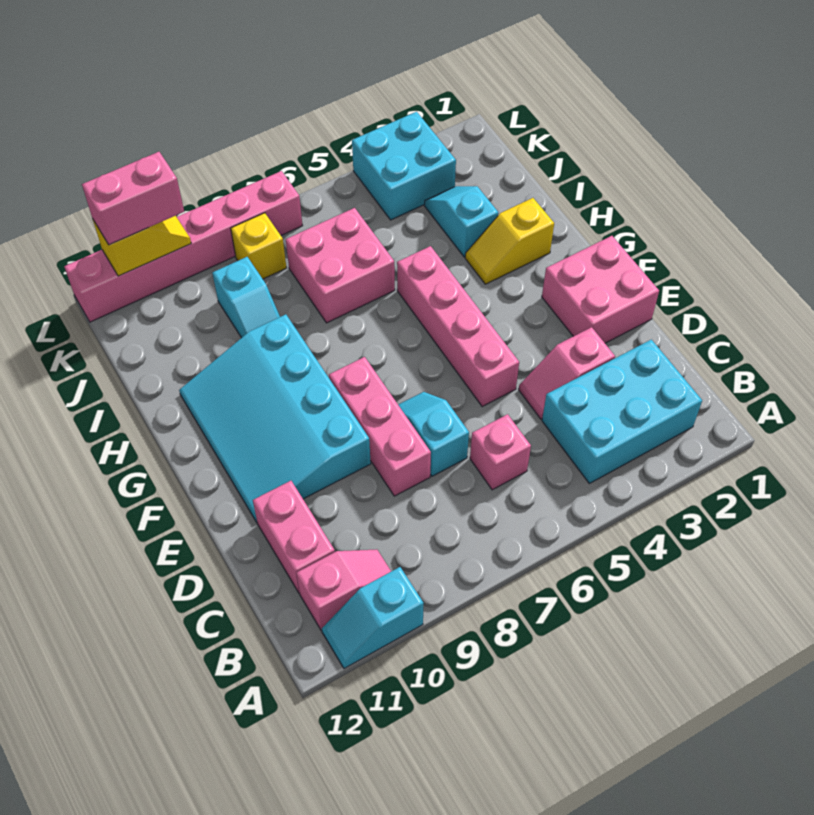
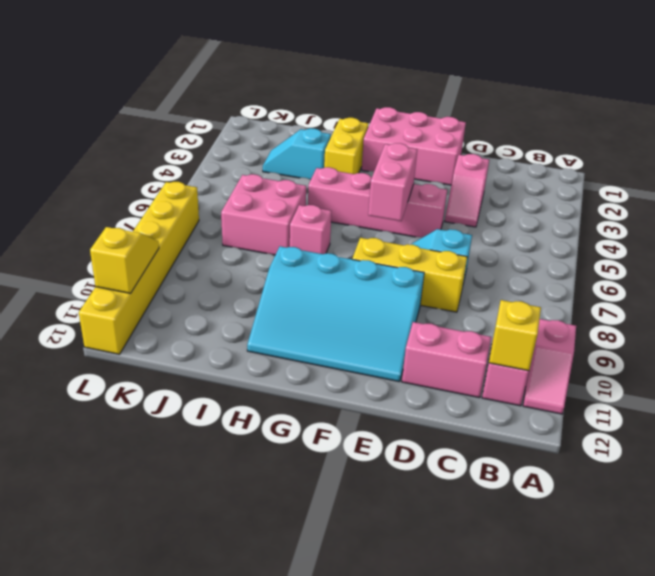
cyan slope A10:A11 level 1 top 10 -> pink slope A10:A11 level 1 top 10
cyan brick B2:C4 level 1 -> none
pink brick C6 level 1 -> pink brick H7 level 1
pink brick D8:F8 level 1 -> yellow brick D8:F8 level 1
pink brick E1:F2 level 1 -> pink brick E1:G2 level 1
yellow slope H2:H3 level 1 top 2 -> yellow brick H2:H3 level 1
cyan slope I9:J9 level 1 top J -> none
cyan brick K3:L4 level 1 -> none
yellow brick K8 level 1 -> yellow brick B11 level 2
pink brick L7:L12 level 1 -> yellow brick L7:L12 level 1
pink brick L10:L11 level 3 -> pink brick F5:F6 level 2

